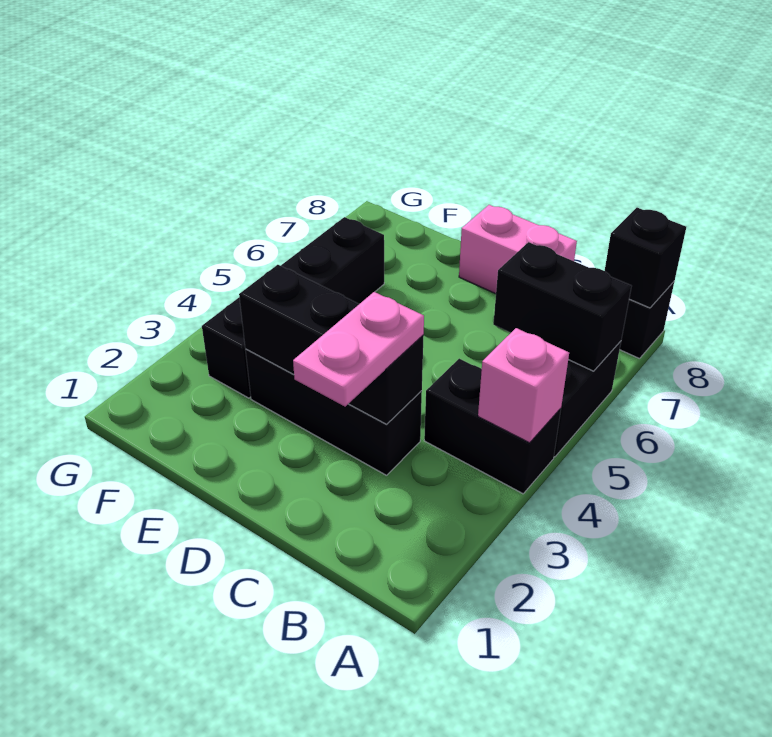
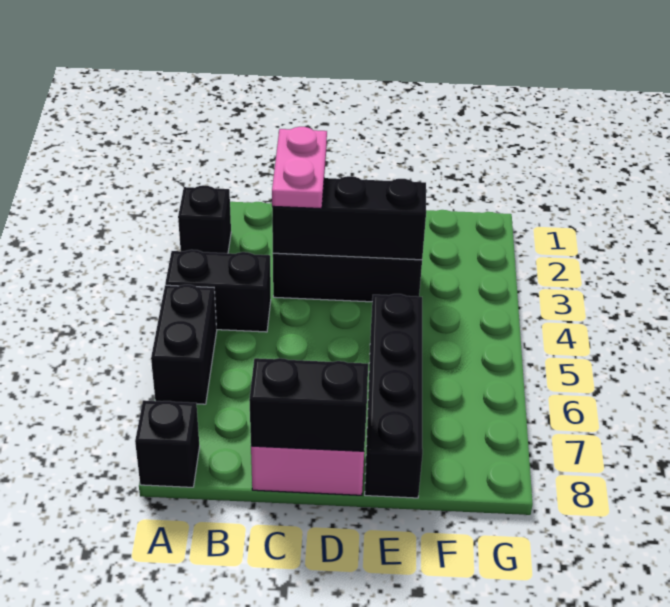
pink brick A4 level 2 -> none
black brick A6:B6 level 2 -> black brick C8:D8 level 2
black brick A8 level 2 -> black brick A2 level 1
black brick F3:F6 level 1 -> black brick E5:E8 level 1

